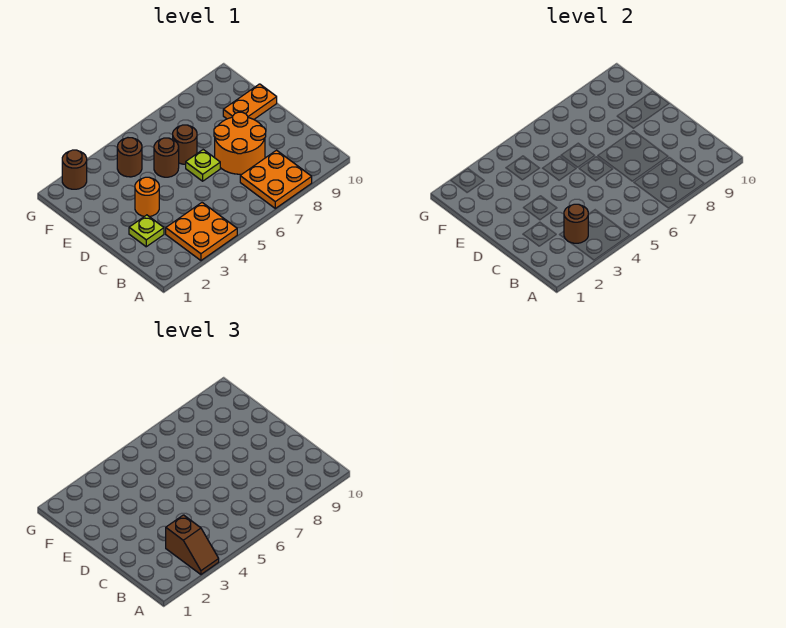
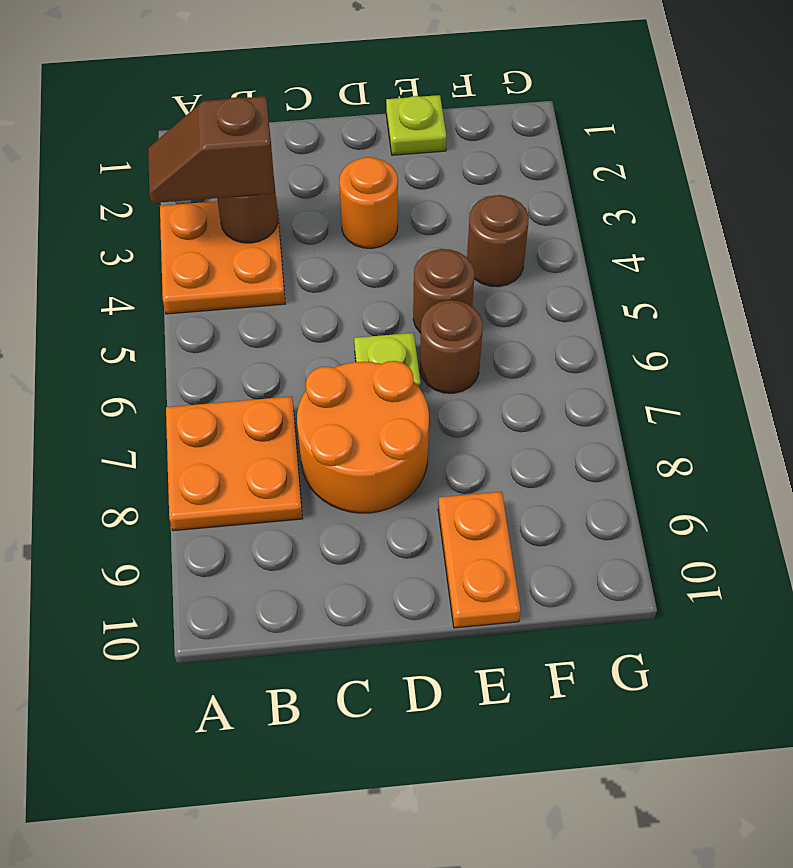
lime plate C2 level 1 -> lime plate E1 level 1
brown round brick G2 level 1 -> none

